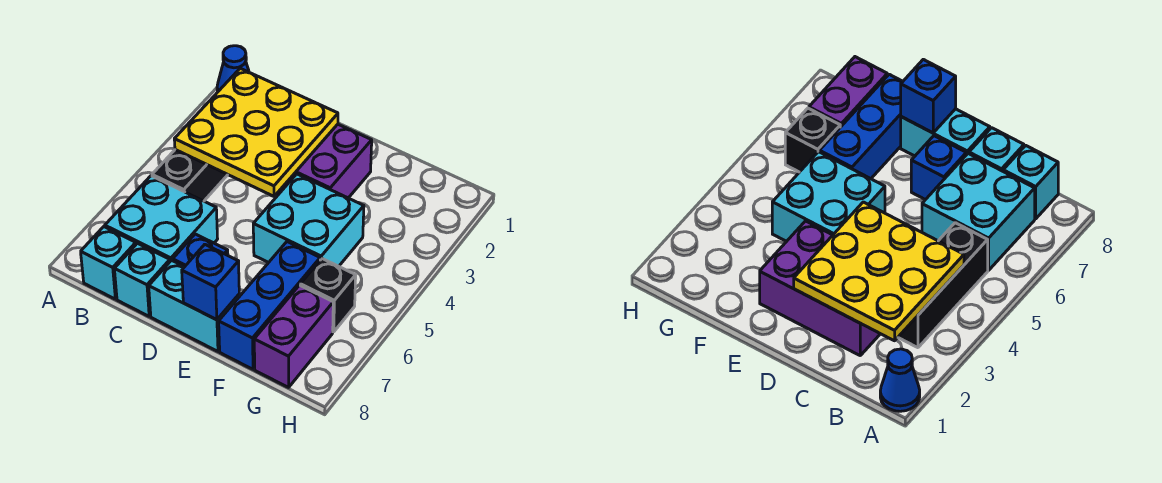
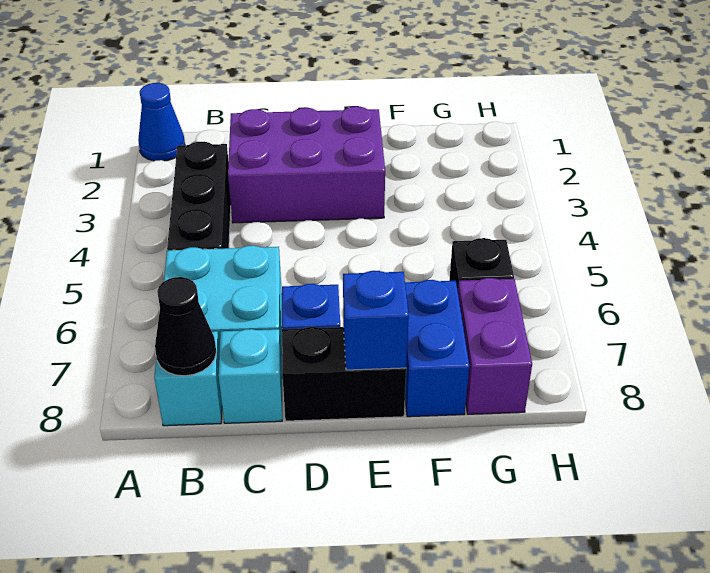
yellow plate B2:D4 level 2 -> none
none -> black cone B8 level 2
cyan brick D8:E8 level 1 -> black brick D8:E8 level 1
cyan brick E4:F5 level 1 -> none
blue brick F6:F8 level 1 -> blue brick F7:F8 level 1

